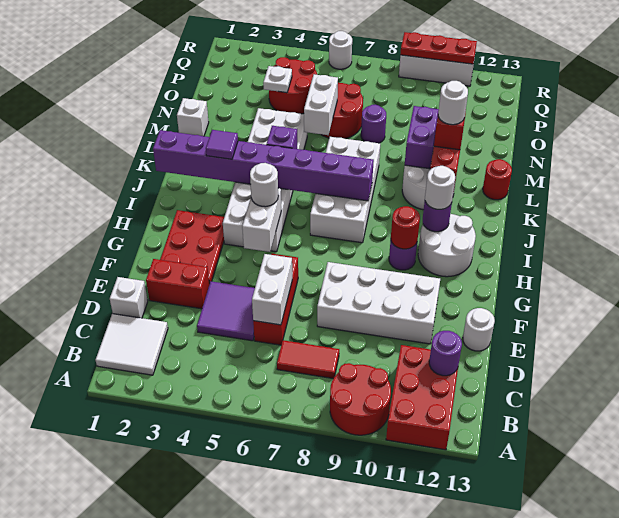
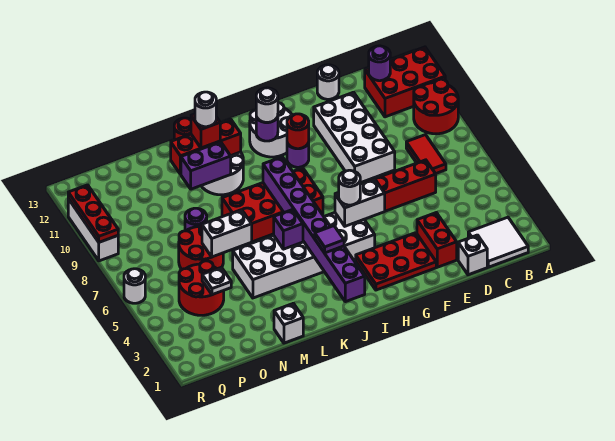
purple tile D4:E5 level 1 -> none
white brick D6:E6 level 2 -> none
white brick I7:L8 level 1 -> red brick I7:L8 level 1

